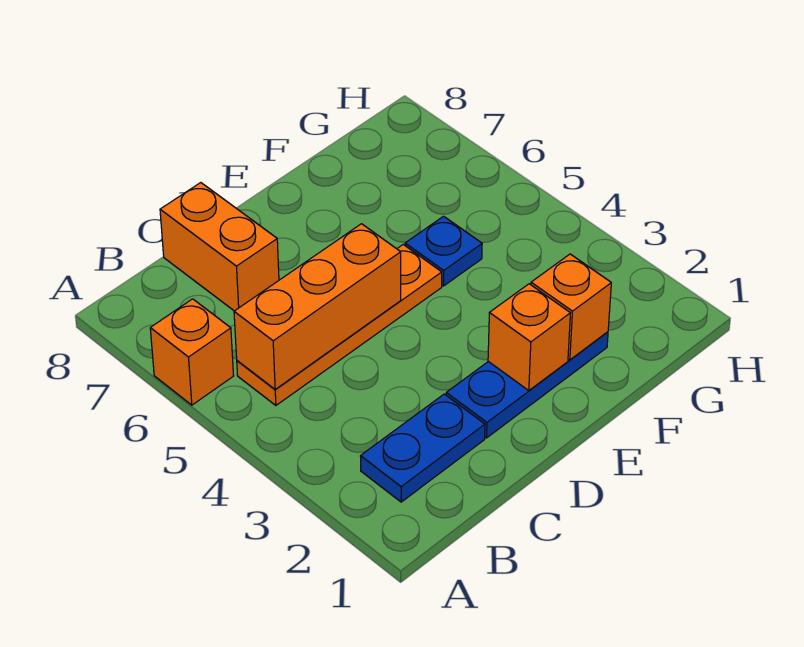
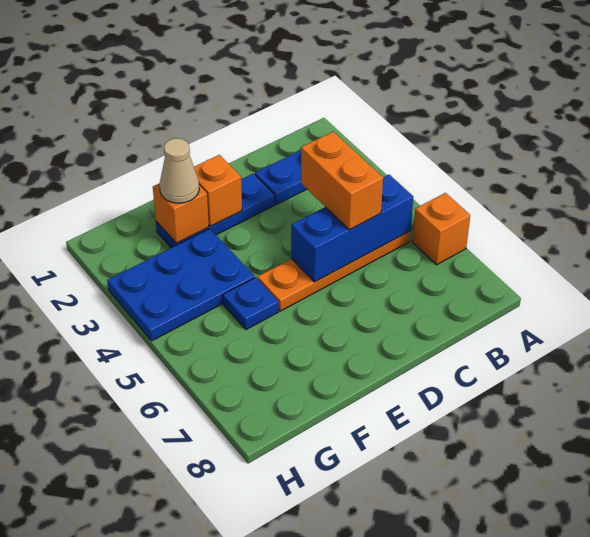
orange brick B5:D5 level 2 -> blue brick B5:D5 level 2
orange brick C7:C8 level 1 -> orange brick C4:C5 level 3
none -> tan cone F2 level 3
none -> blue plate F3:H4 level 1

